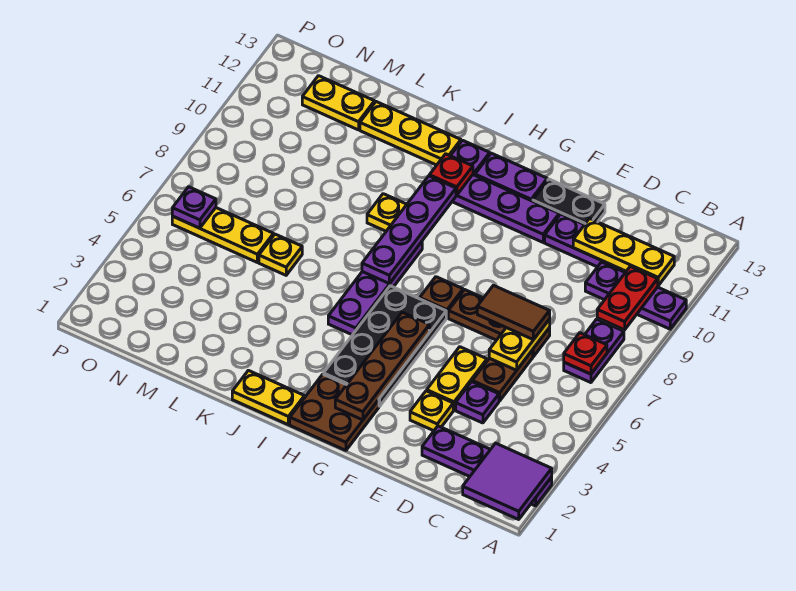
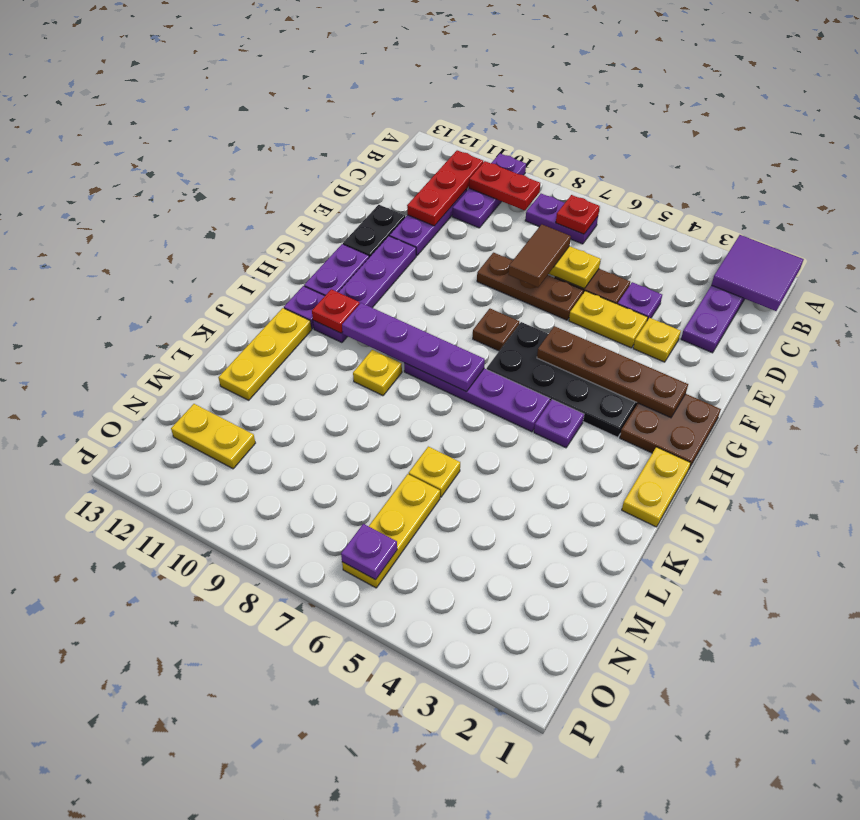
yellow plate B11:D11 level 2 -> red plate B11:D11 level 2
brown plate D7:F7 level 1 -> brown plate E6:E8 level 1
none -> purple plate I4 level 1
yellow plate M12:N12 level 1 -> yellow plate N11:N12 level 1

